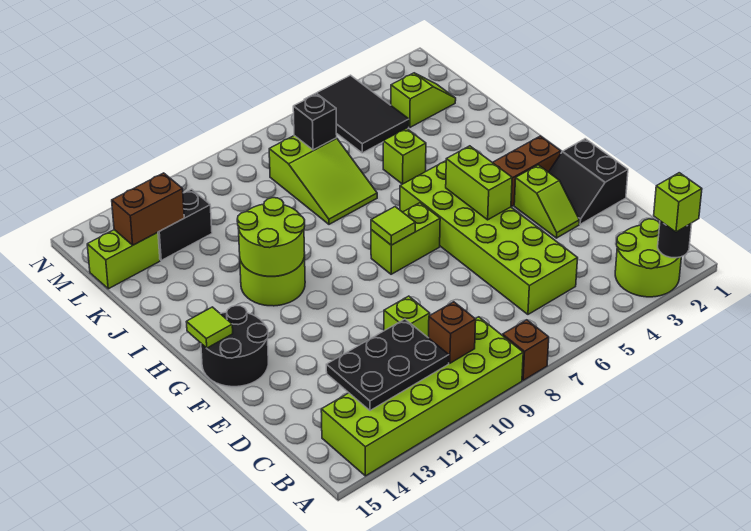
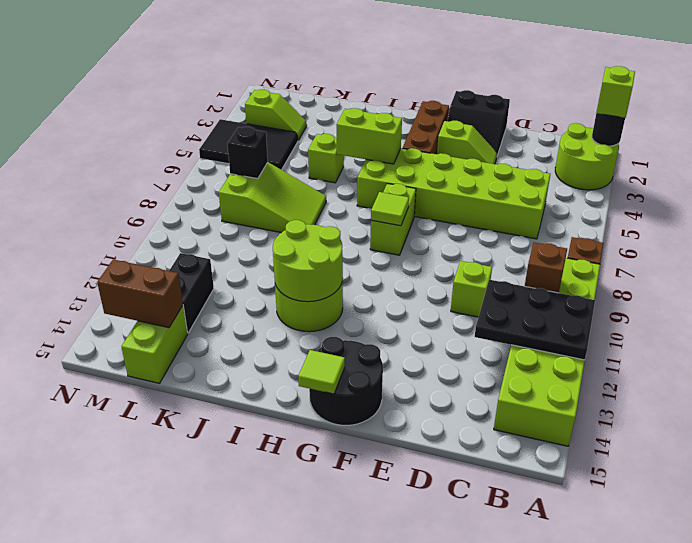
black plate B11:C13 level 2 -> black plate A11:C12 level 2
lime brick F5:G5 level 2 -> lime brick H5:I5 level 2
lime slope L2:L3 level 1 top 3 -> lime slope L3:M3 level 1 top M
brown brick L13:L14 level 2 -> brown brick L14:M14 level 2

